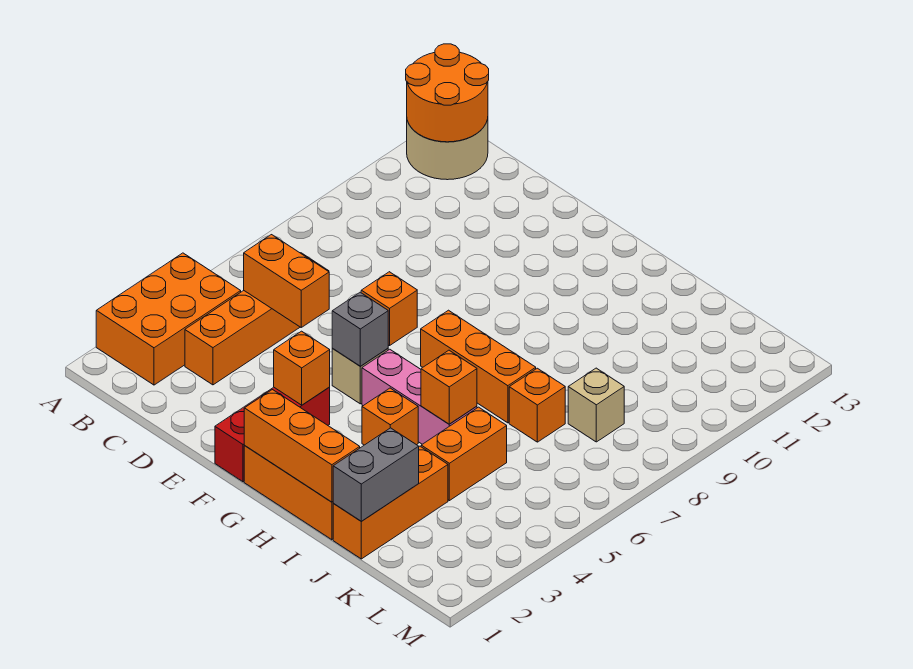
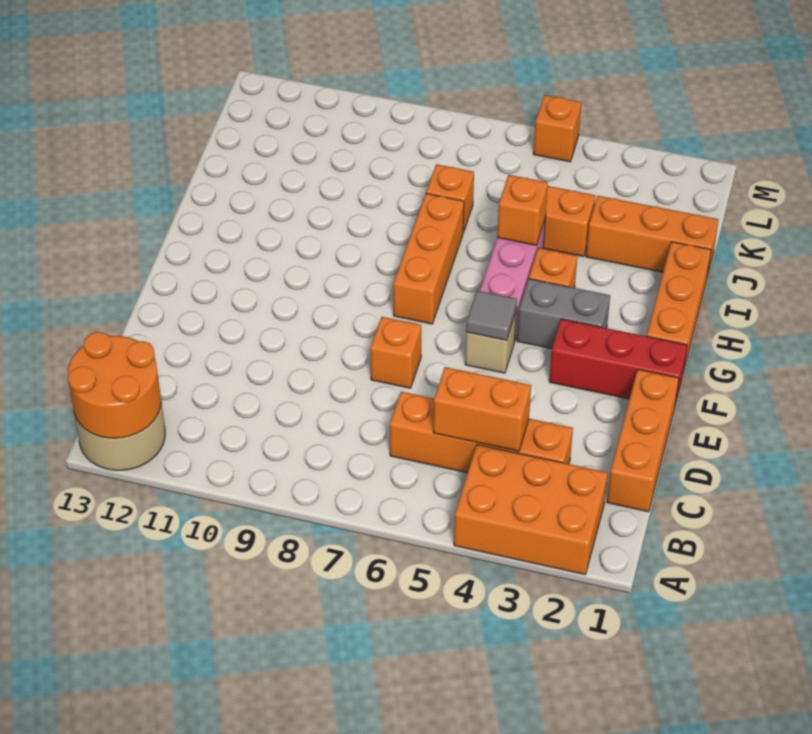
orange brick C5:D5 level 2 -> orange brick C4:C5 level 2
orange brick F3 level 2 -> orange brick M5 level 1
grey brick F5 level 2 -> grey tile F5 level 2
orange brick G1:I1 level 2 -> orange brick C1:E1 level 1
grey brick J1:J2 level 2 -> grey brick G3:G4 level 1
tan brick K8 level 1 -> none

